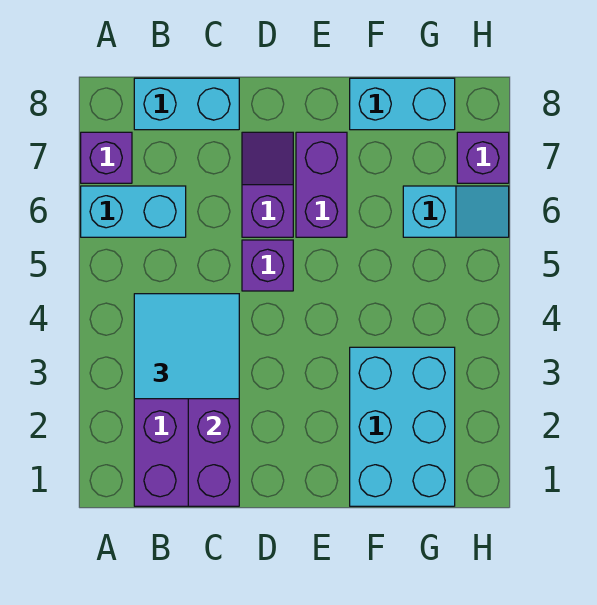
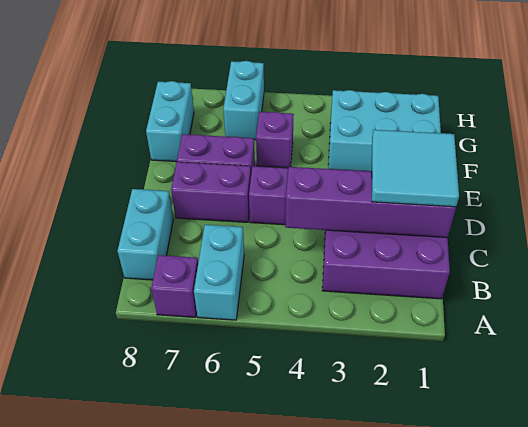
cyan tile B3:C4 level 3 -> cyan tile C1:D2 level 3
purple slope D6:D7 level 1 top 6 -> purple brick D6:D7 level 1
cyan slope G6:H6 level 1 top G -> cyan brick G6:H6 level 1
purple brick H7 level 1 -> purple brick F5 level 1

